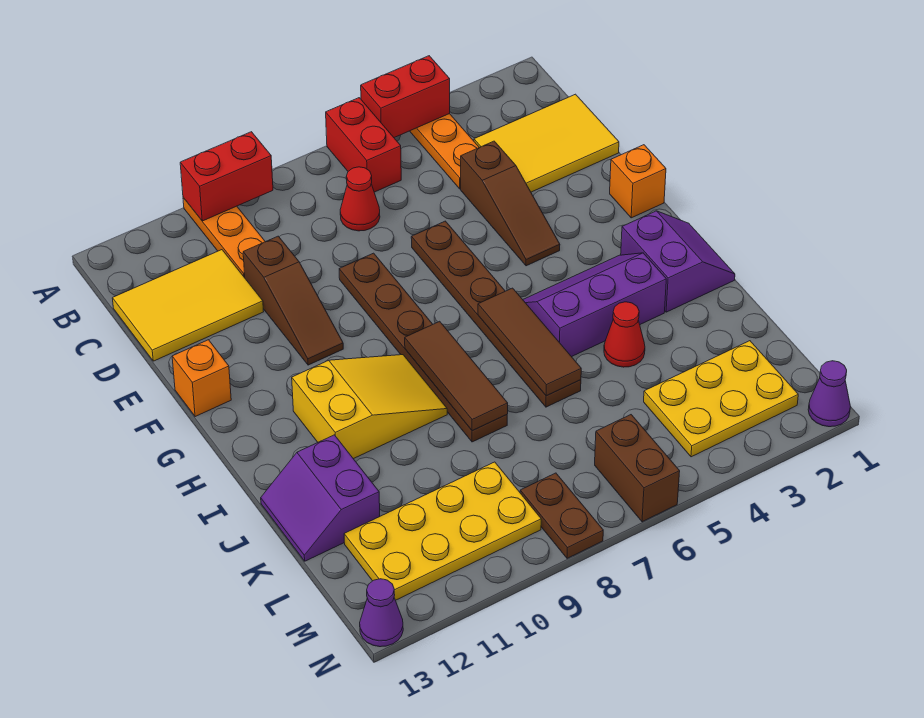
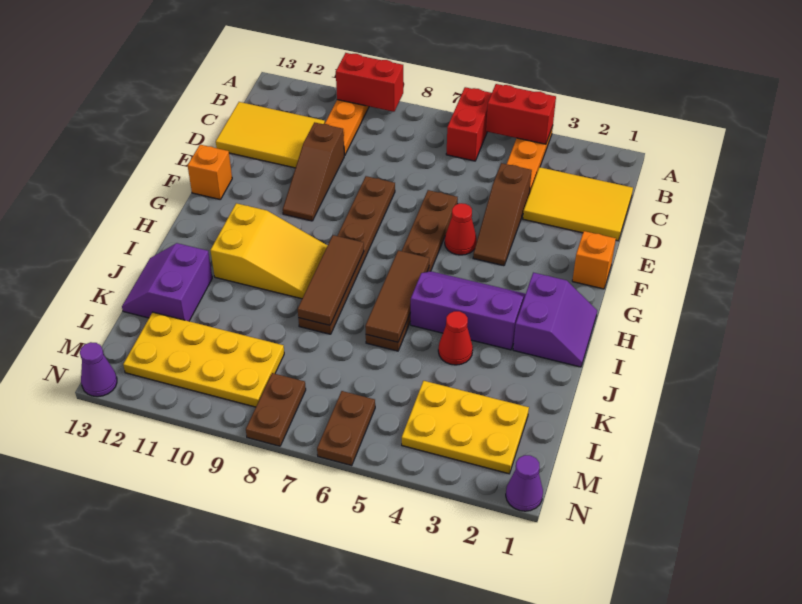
red cone C7 level 1 -> red cone F5 level 1
brown brick M6:N6 level 1 -> brown plate M6:N6 level 1

